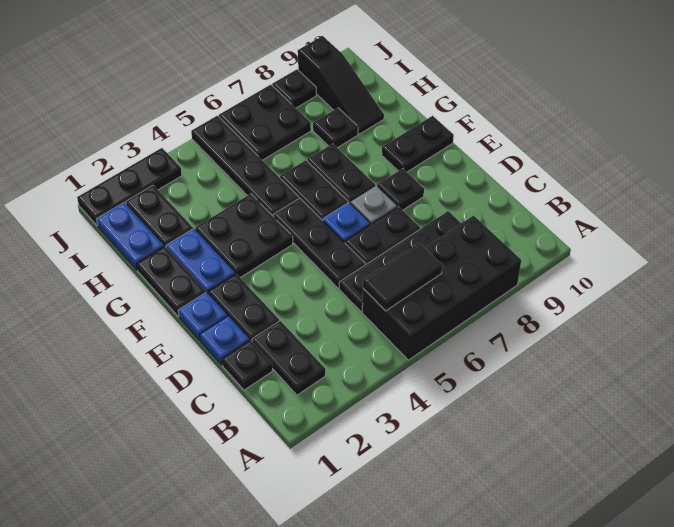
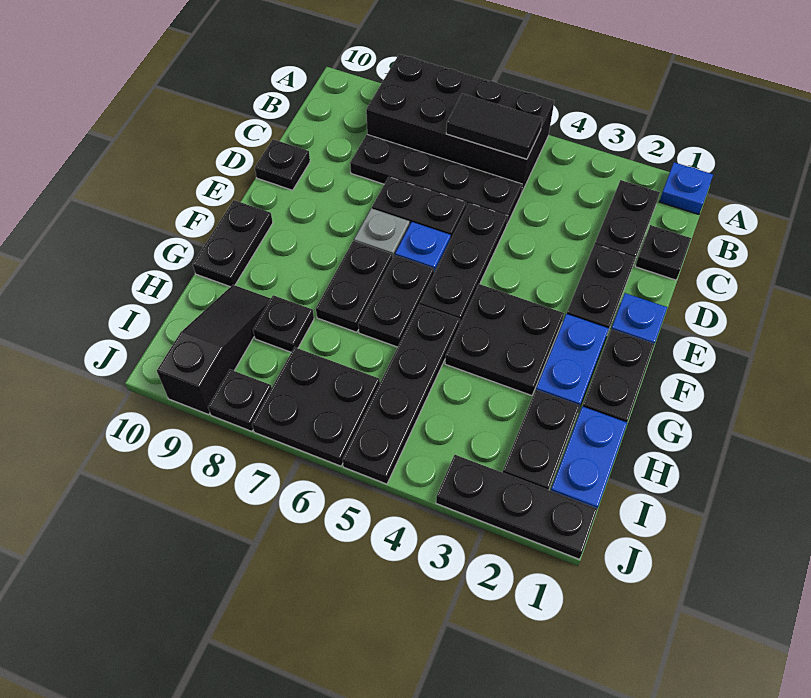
blue plate D1 level 1 -> blue plate A1 level 1
black plate E8 level 1 -> black plate D10 level 1
black plate F9:F10 level 1 -> black plate F10:G10 level 1

